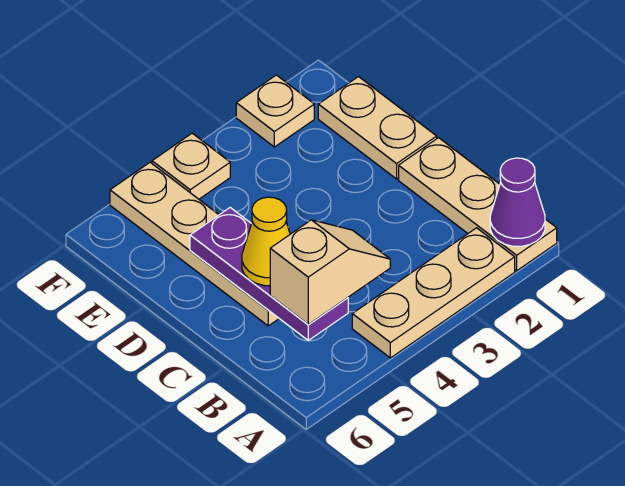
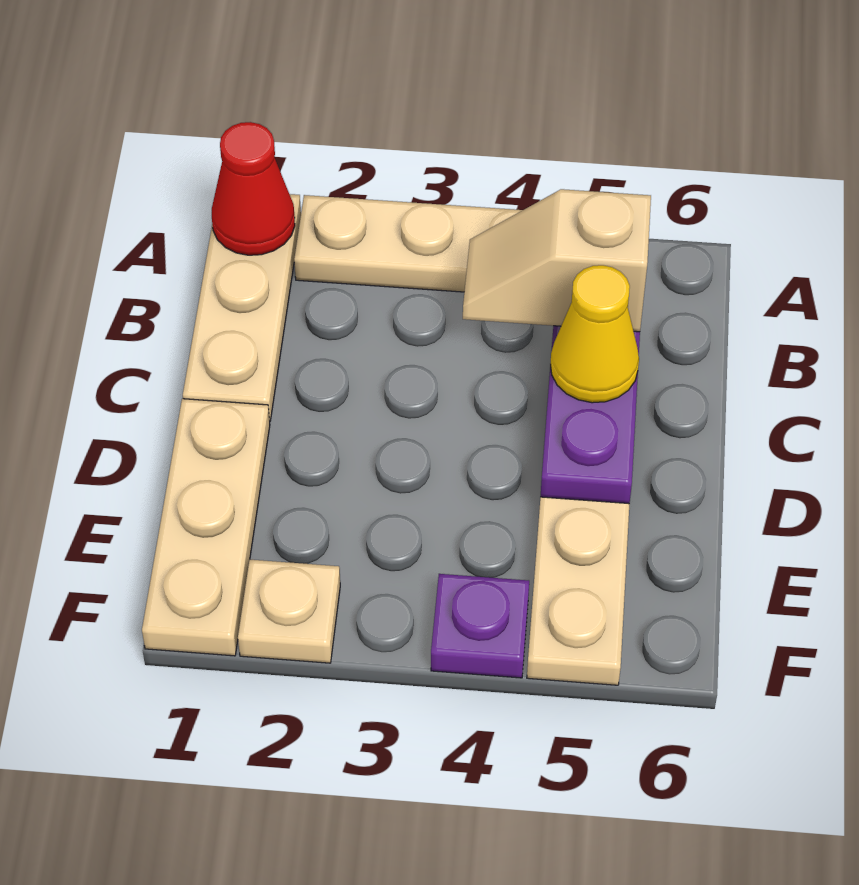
purple cone A1 level 2 -> red cone A1 level 2
tan plate D1:E1 level 1 -> tan plate D1:F1 level 1
tan plate F4 level 1 -> purple plate F4 level 1

